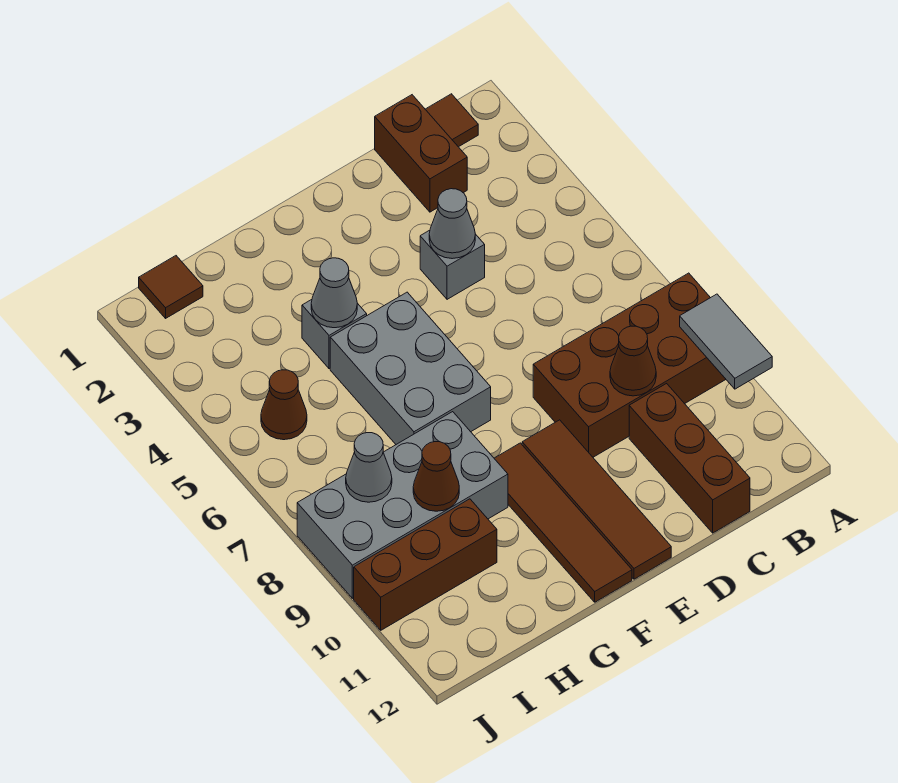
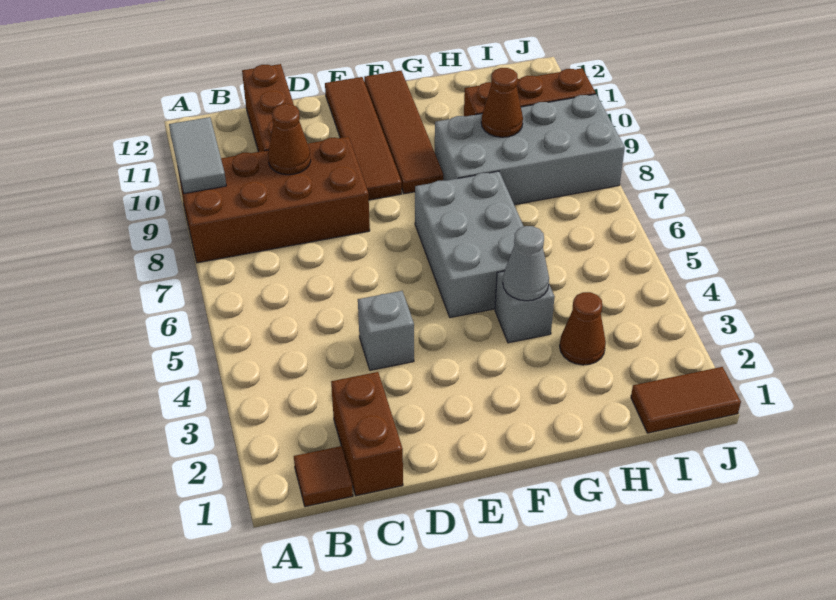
grey cone D4 level 2 -> none
brown tile I1 level 1 -> brown tile I1:J1 level 1
brown cone I5 level 1 -> brown cone H3 level 1
grey cone I8 level 2 -> none

